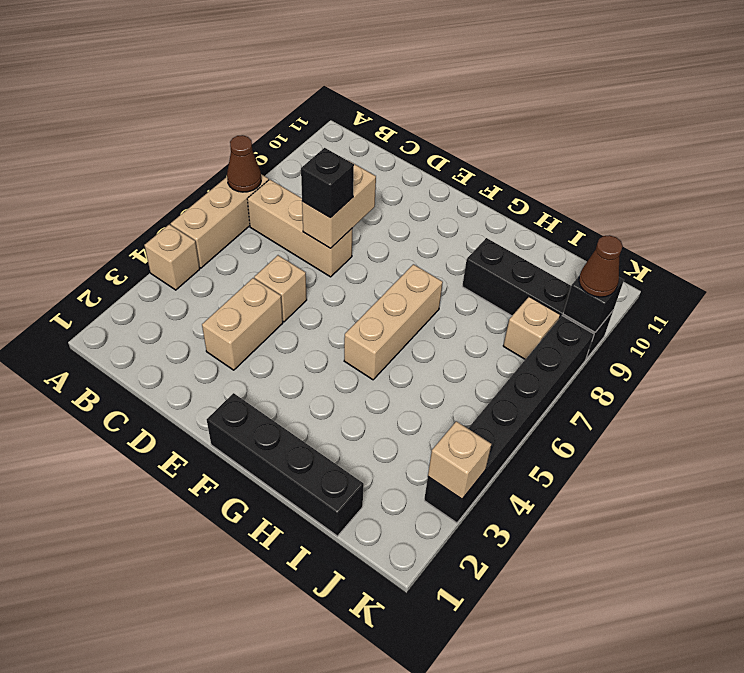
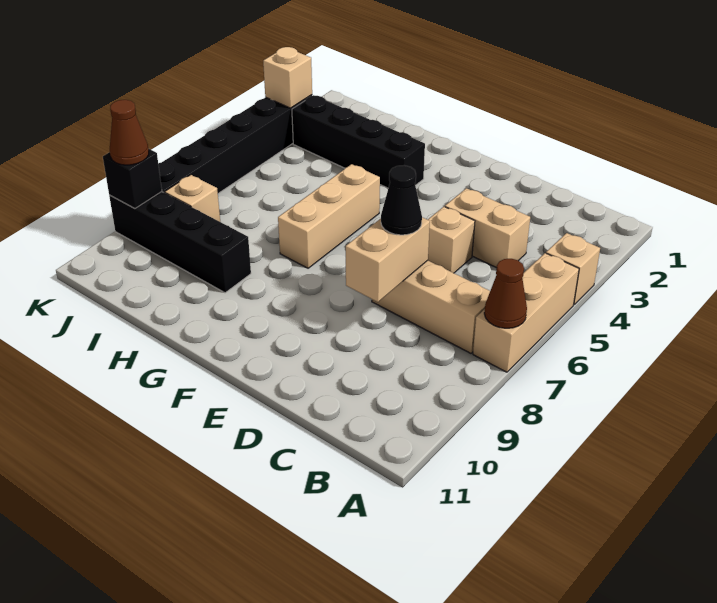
tan brick D3:D4 level 1 -> tan brick C4:D4 level 1
black brick D7 level 3 -> black cone D7 level 3
black brick F1:I1 level 1 -> black brick G3:J3 level 1

